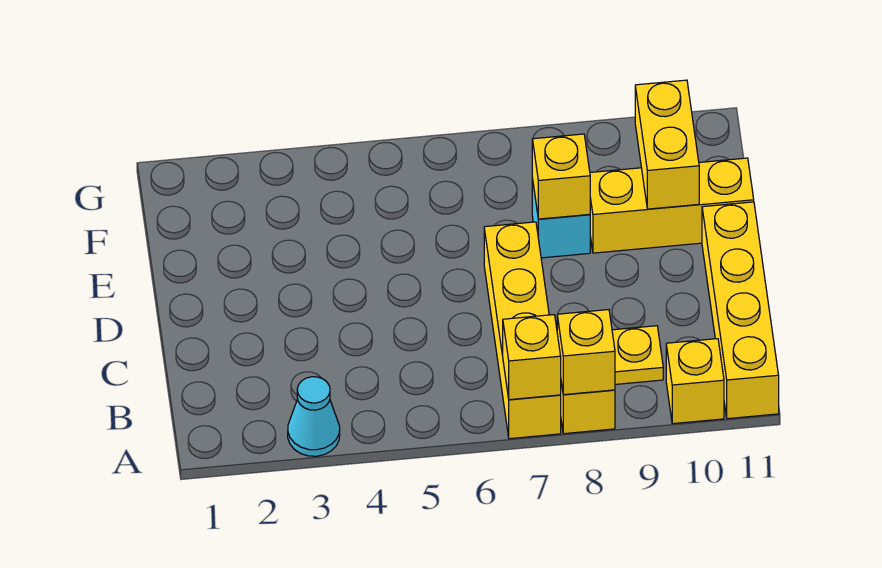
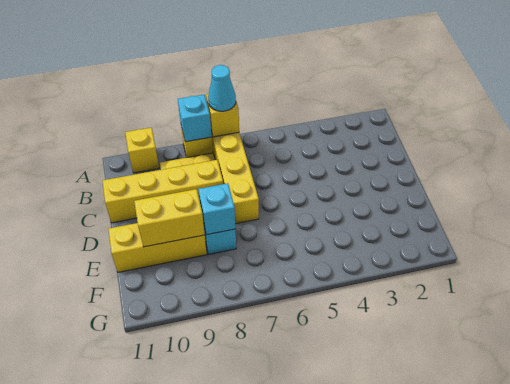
cyan cone A3 level 1 -> cyan cone A7 level 3
yellow brick A8 level 2 -> cyan brick A8 level 2
yellow brick A11:D11 level 1 -> yellow brick C8:C11 level 1
yellow brick E8 level 2 -> cyan brick E8 level 2
yellow brick E10:F10 level 2 -> yellow brick E9:E10 level 2

